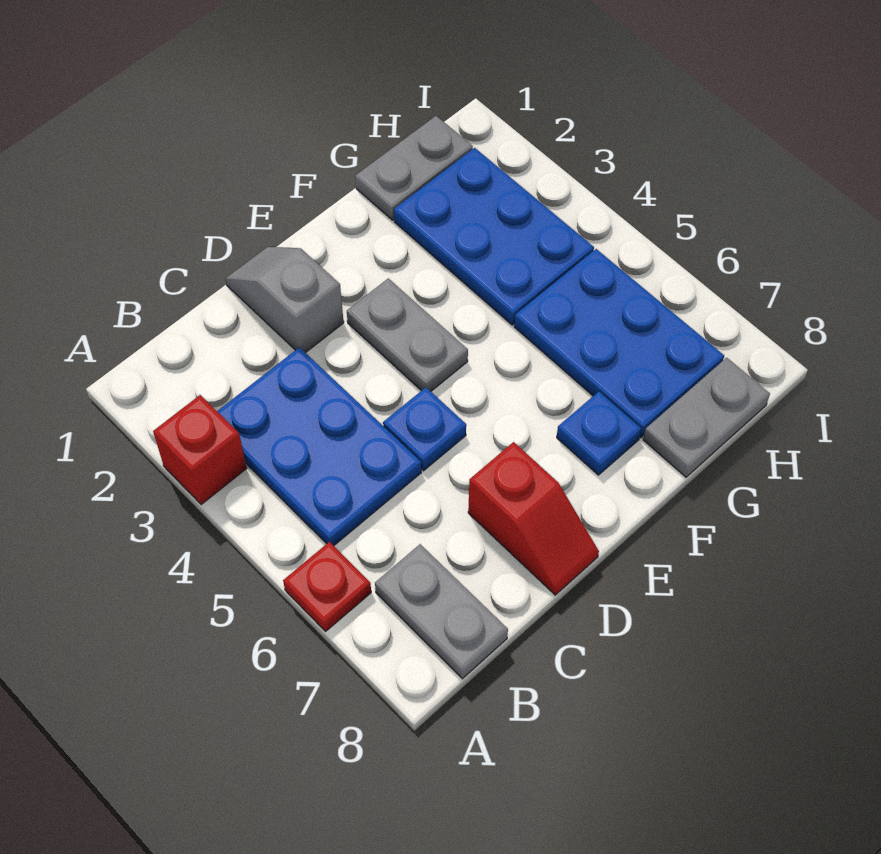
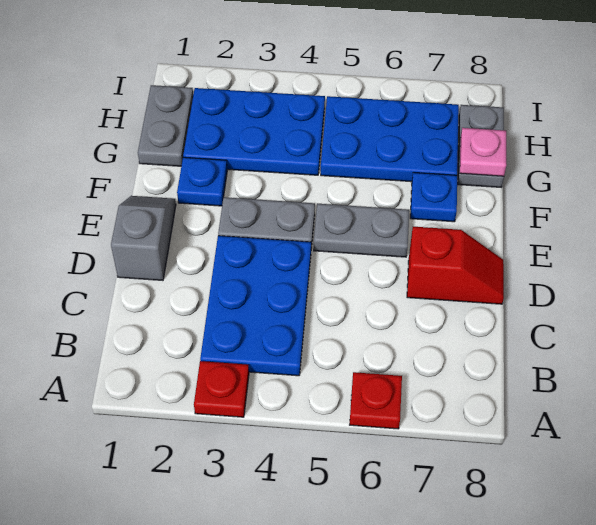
red brick A3 level 1 -> red plate A3 level 1
blue plate B3:C5 level 1 -> blue plate B3:D4 level 1
grey plate B7:B8 level 1 -> grey plate E5:E6 level 1
grey slope D1:D2 level 1 top 2 -> grey slope D1:E1 level 1 top D
blue plate D5 level 1 -> blue plate F2 level 1
none -> pink plate G8 level 2

